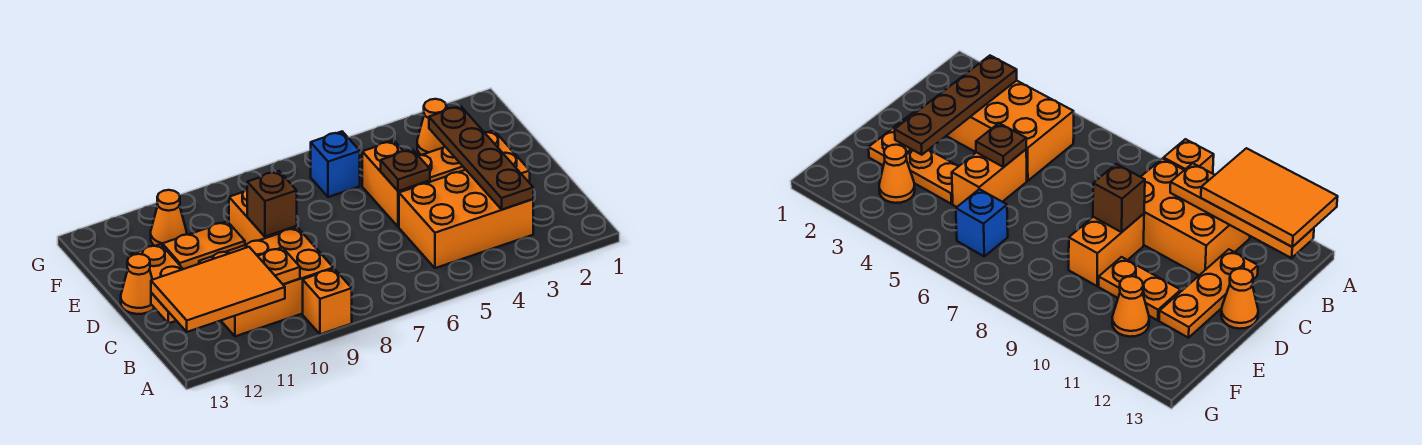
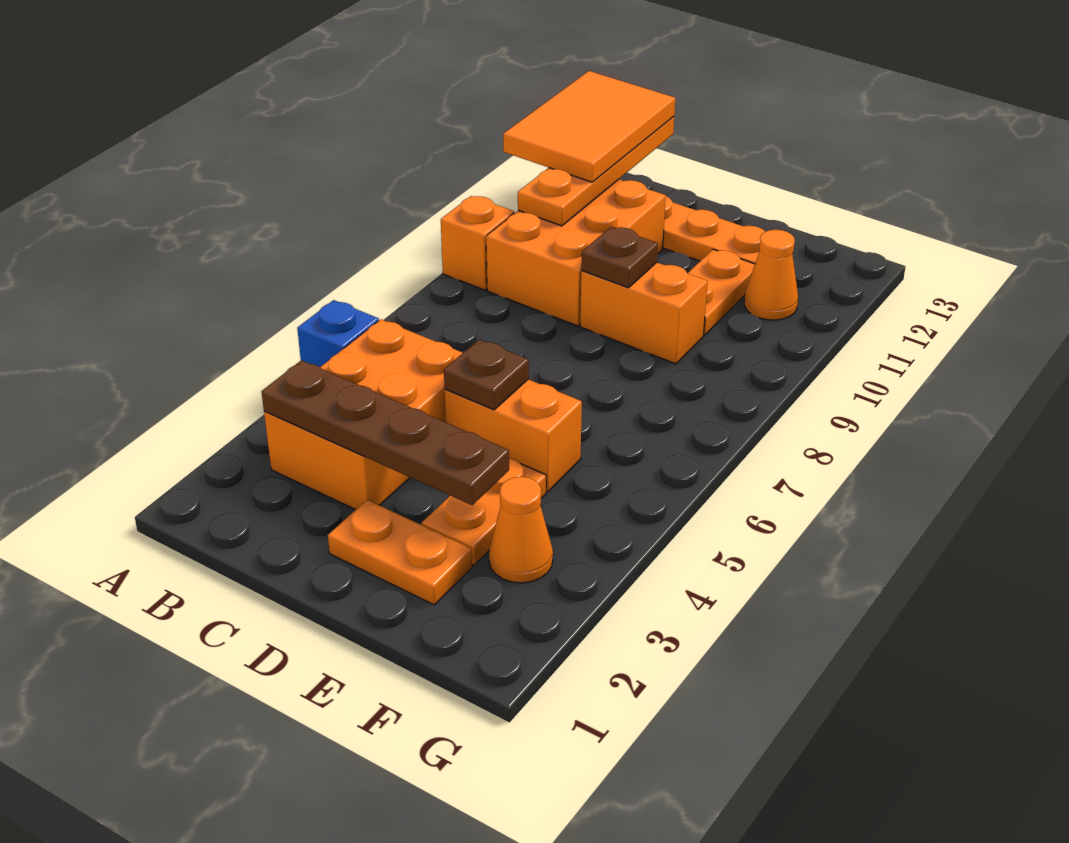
brown brick D9 level 2 -> brown plate D9 level 2
orange cone D13 level 1 -> none
blue brick F6 level 1 -> blue brick A5 level 1

